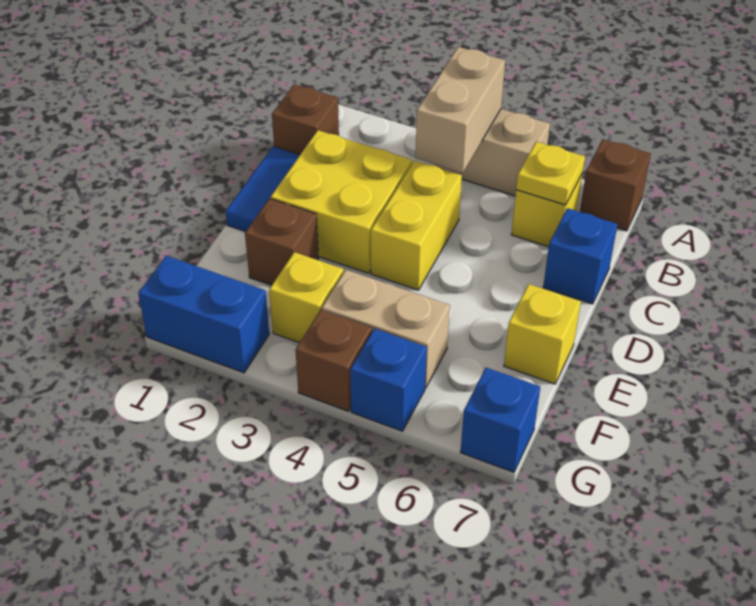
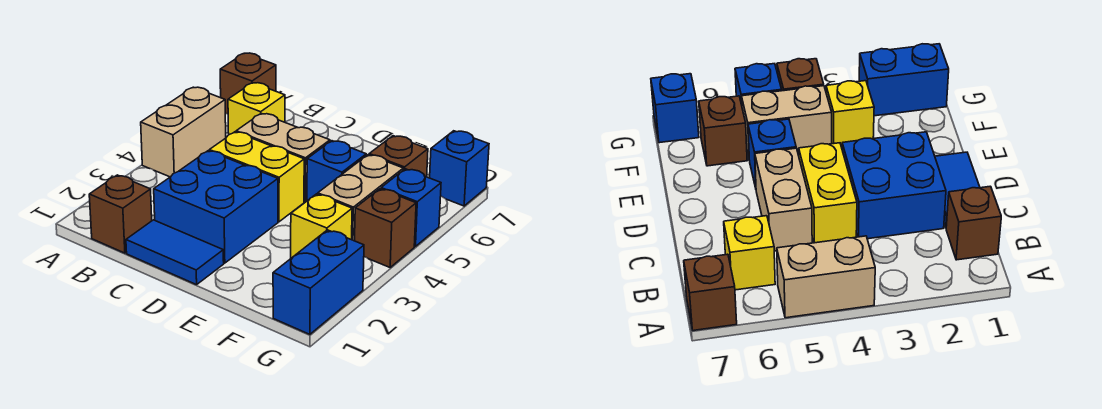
tan brick A4:B4 level 2 -> tan brick C5:D5 level 1
yellow plate B6 level 2 -> none
yellow brick C2:D3 level 1 -> blue brick C2:D3 level 1
blue brick C7 level 1 -> blue brick E5 level 1
brown brick E2 level 1 -> brown brick F6 level 1
yellow brick E7 level 1 -> none

